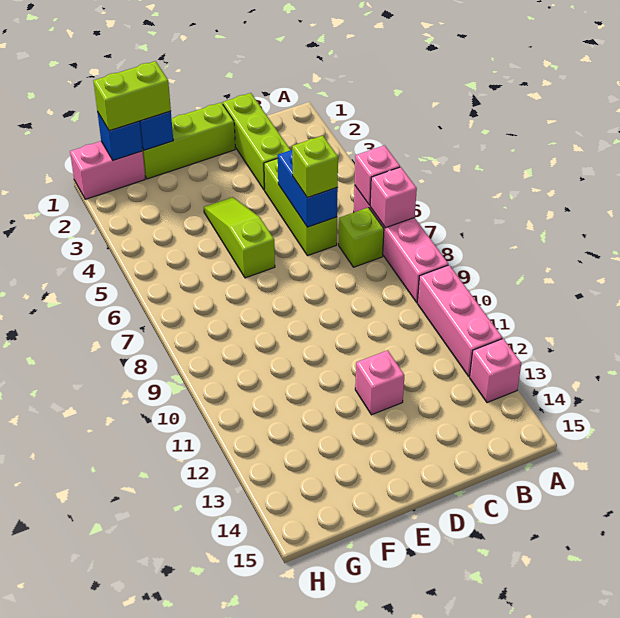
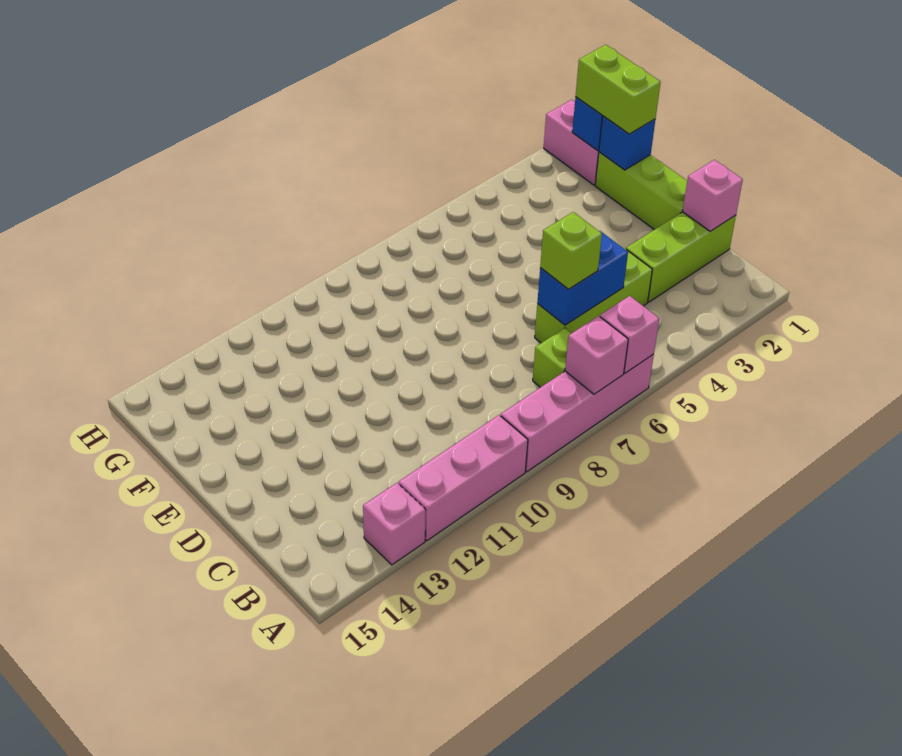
pink brick D12 level 1 -> pink brick C1 level 2
lime slope E4:E6 level 1 top 6 -> none

